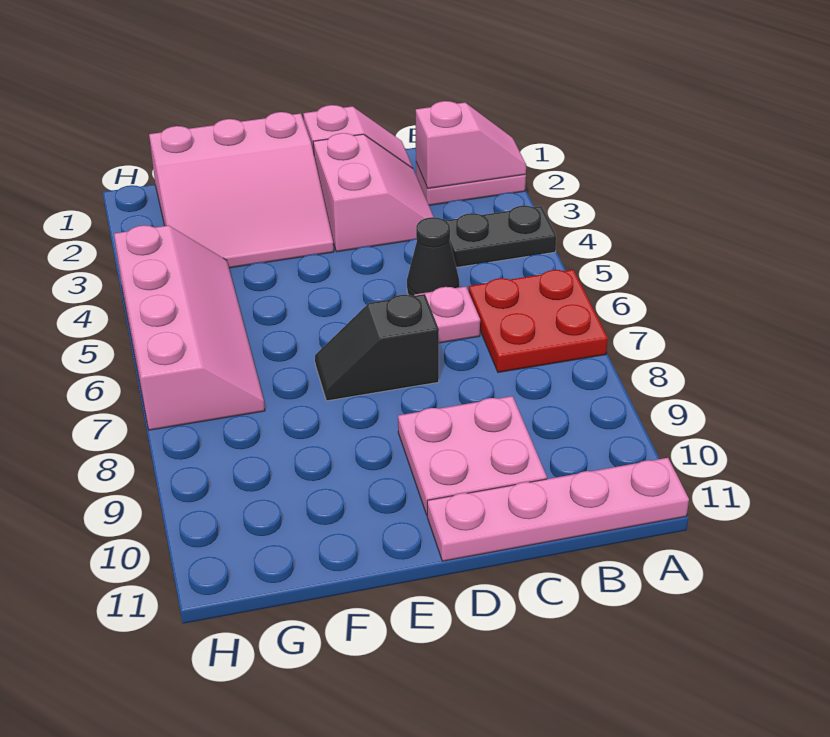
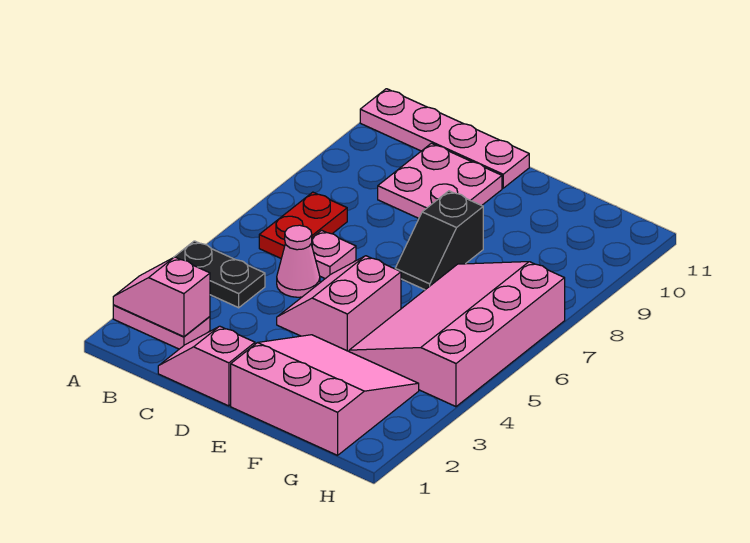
red plate A6:B7 level 1 -> red plate B6:B7 level 1
pink slope C2:D3 level 1 top D -> pink slope D4:E5 level 1 top E
black cone C5 level 1 -> pink cone C5 level 1
black slope D7:E7 level 1 top D -> black slope E7:E8 level 1 top 8
pink slope G4:H7 level 1 top H -> pink slope F4:H7 level 1 top H

